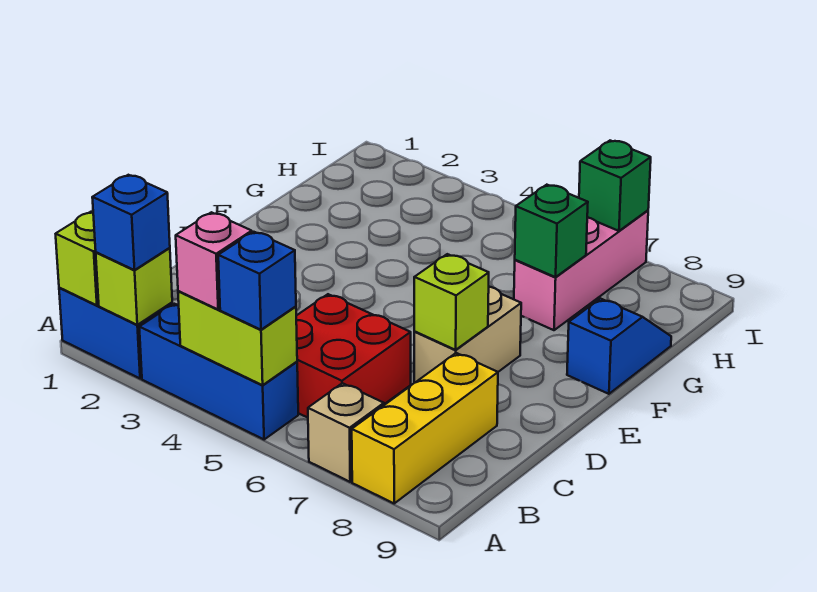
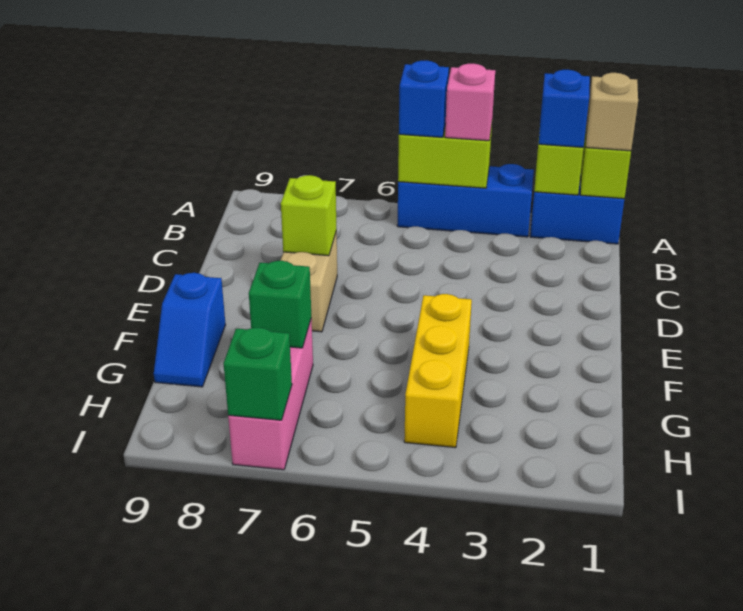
tan brick A7 level 1 -> tan brick A1 level 3
yellow brick A8:C8 level 1 -> yellow brick F4:H4 level 1
red brick B5:C6 level 1 -> none

